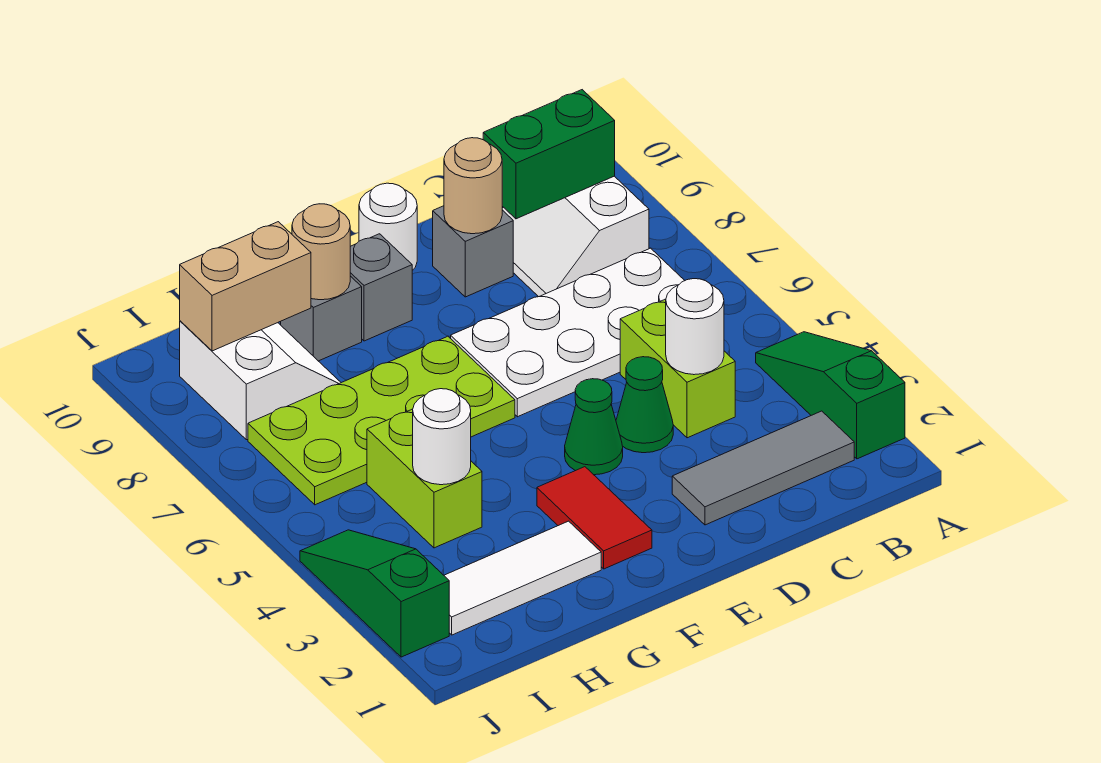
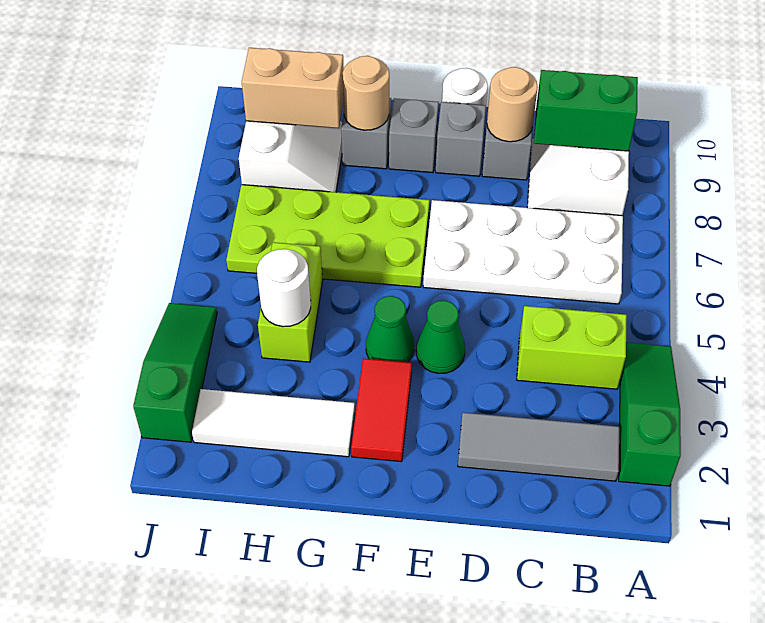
lime brick C4:C5 level 1 -> lime brick B4:C4 level 1
white round brick C4 level 2 -> none
green cone D4 level 1 -> green cone F4 level 1
none -> grey brick E9 level 1

